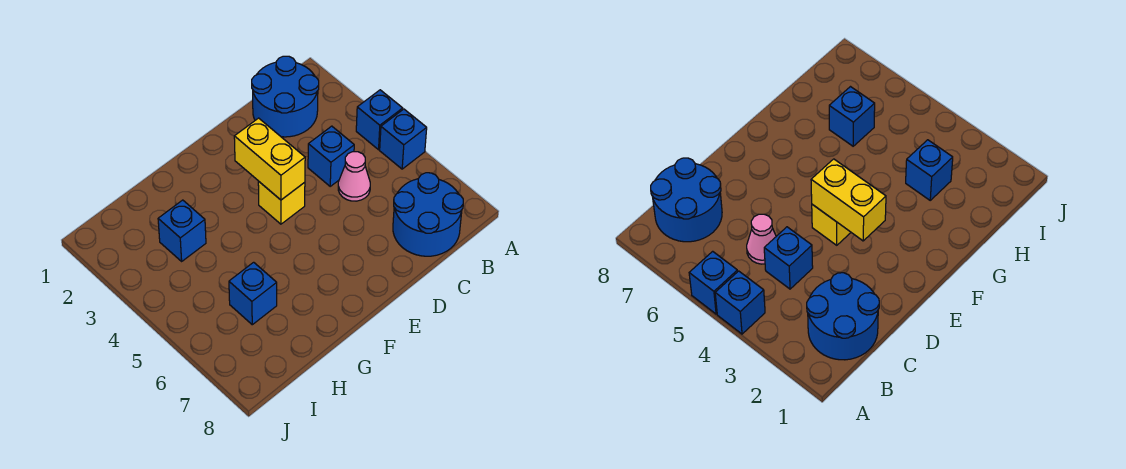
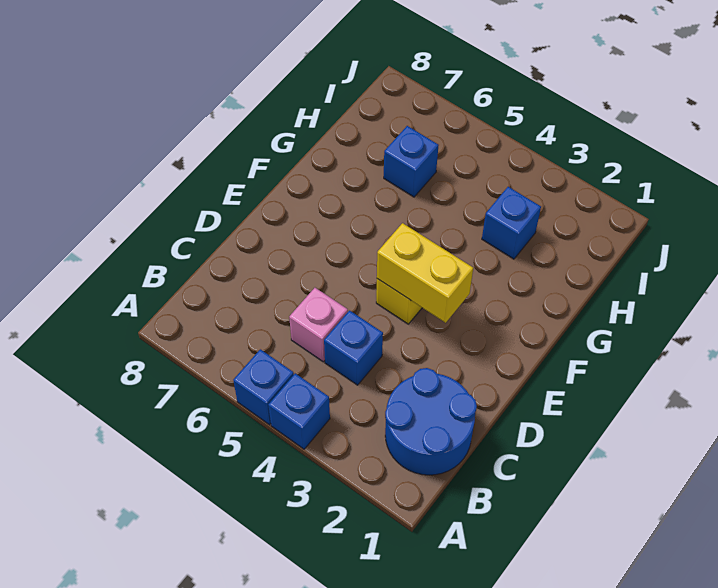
blue round brick B7:C8 level 1 -> none
pink cone C5 level 1 -> pink brick C5 level 1

